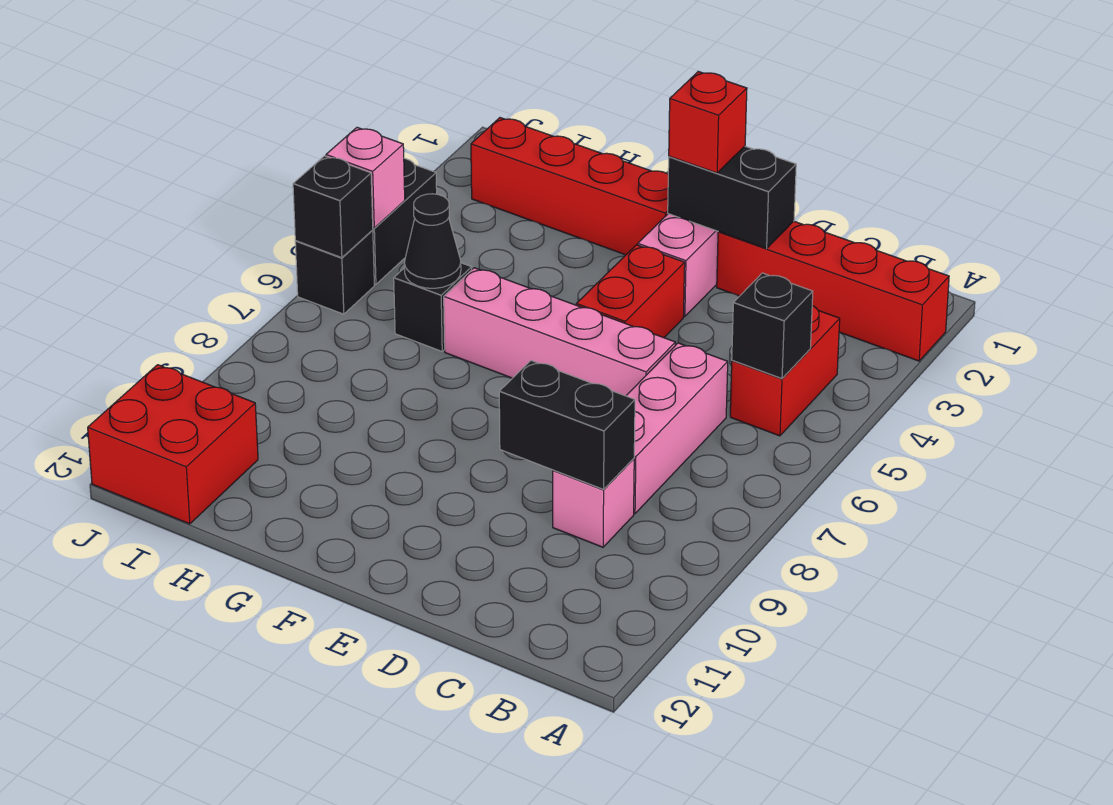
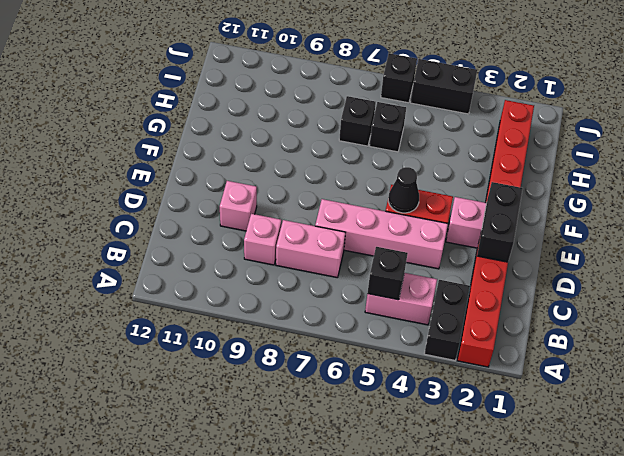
red brick B4:B5 level 1 -> pink brick B4:B5 level 1
pink brick C6:C8 level 1 -> pink brick C7:C8 level 1
black brick C9:D9 level 2 -> black brick A3:B3 level 1
pink brick D6:G6 level 1 -> pink brick D4:D7 level 1
red brick E2 level 3 -> none
black cone H6 level 2 -> black cone E5 level 2
red brick I11:J12 level 1 -> none
pink brick J5 level 2 -> pink brick D10 level 1
black brick J6 level 2 -> black brick H7 level 1

